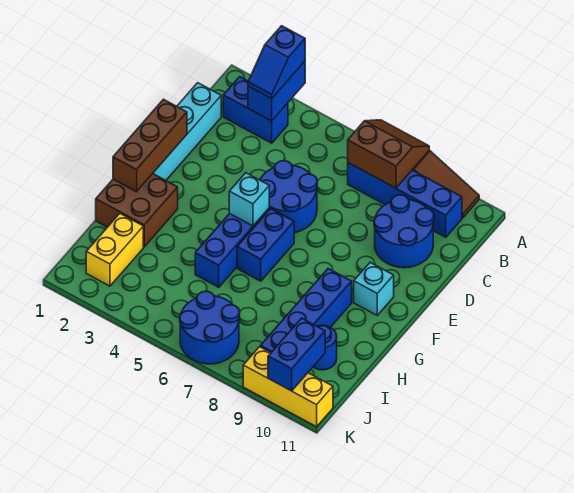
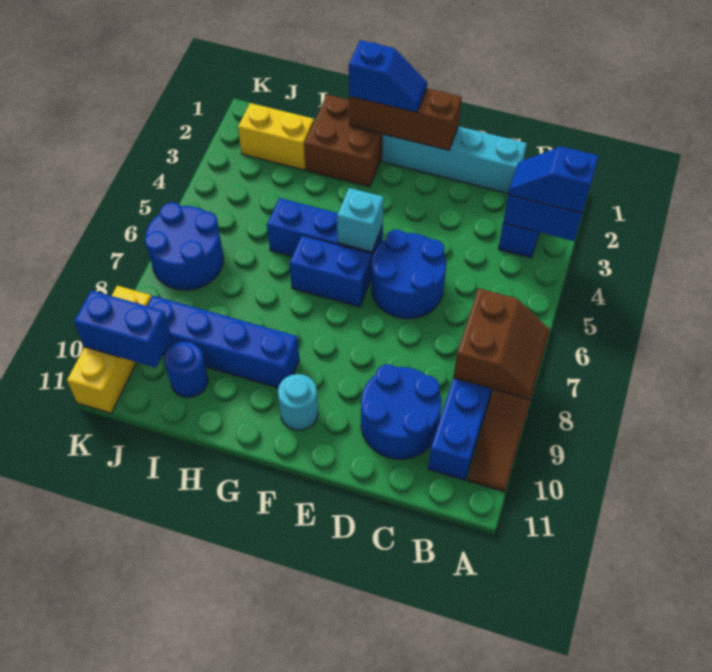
none -> blue slope F1:G1 level 3 top G
cyan brick F10 level 1 -> cyan round brick F10 level 1

